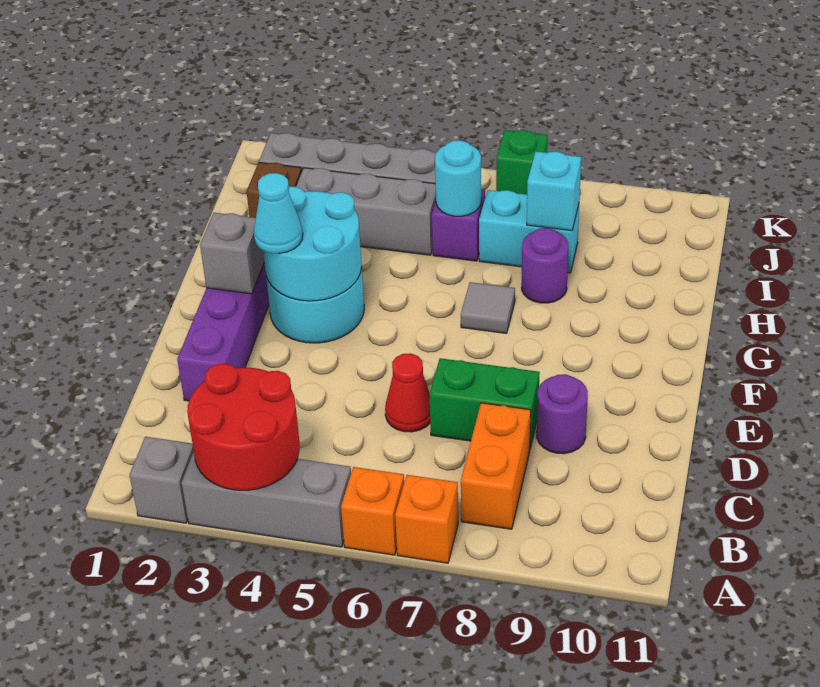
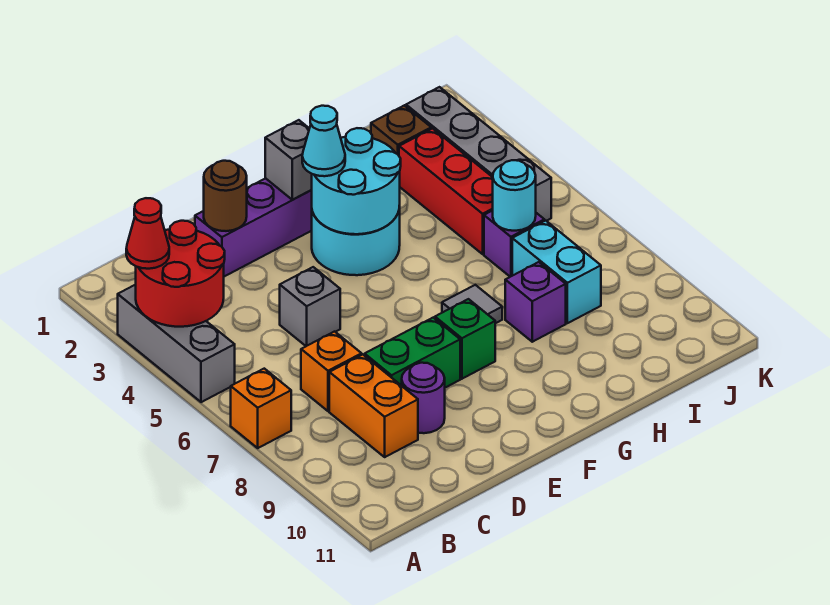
grey brick A2 level 1 -> grey brick D5 level 1
orange brick A6 level 1 -> orange brick C7 level 1
orange brick B8:C8 level 1 -> orange brick C8:C9 level 1
none -> brown round brick D2 level 2
red cone D6 level 1 -> red cone A3 level 3
green brick D7:D8 level 1 -> green brick D8:E8 level 1
purple round brick H8 level 1 -> purple brick H8 level 1
grey brick I3:I5 level 1 -> red brick I3:I5 level 1
cyan brick I8 level 2 -> none
green brick K7 level 1 -> green brick F8 level 1

